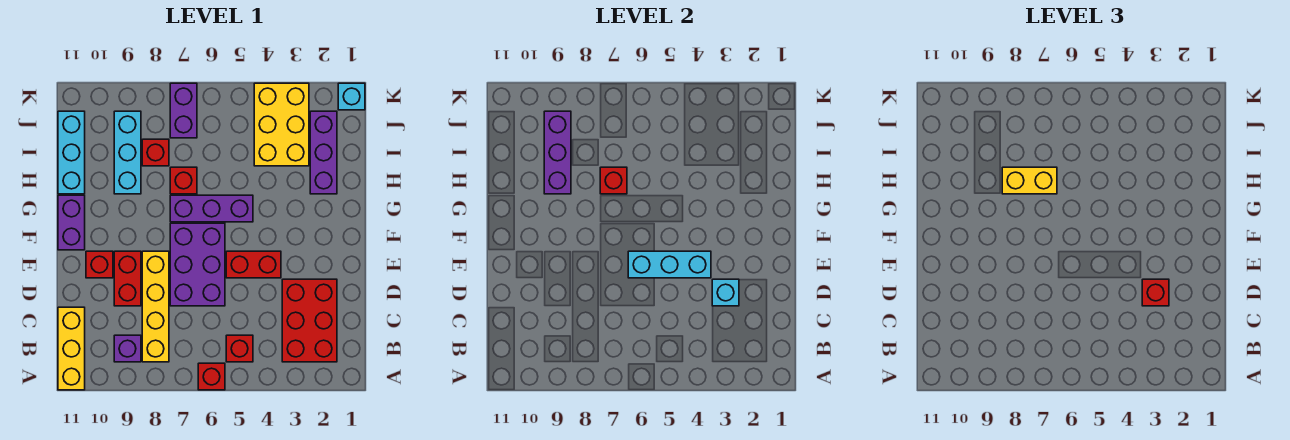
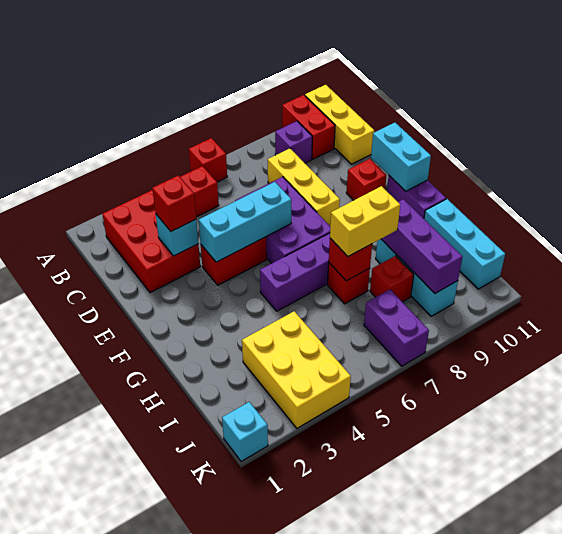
yellow brick B8:E8 level 1 -> yellow brick C8:E8 level 1
red brick D9:E9 level 1 -> red brick A10:B10 level 1
none -> cyan brick E11:F11 level 2
purple brick H2:J2 level 1 -> none

